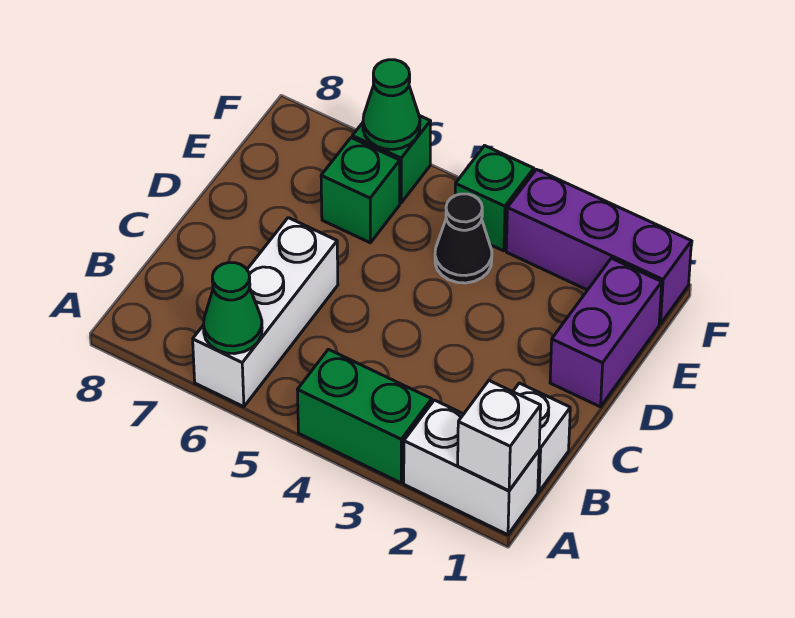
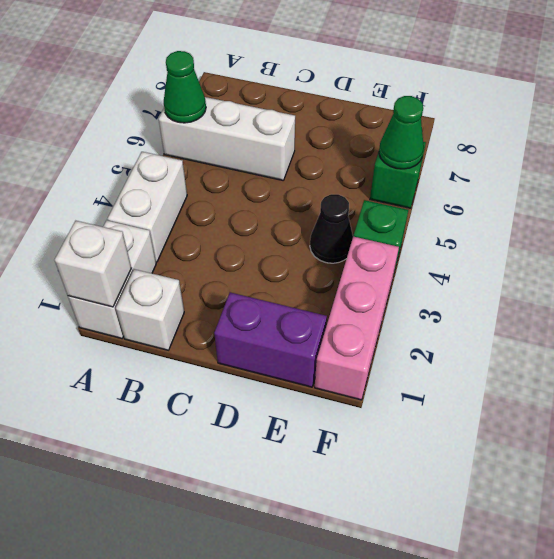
green brick A3:A4 level 1 -> white brick A3:A4 level 1
green brick E6 level 1 -> none
purple brick F1:F3 level 1 -> pink brick F1:F3 level 1

